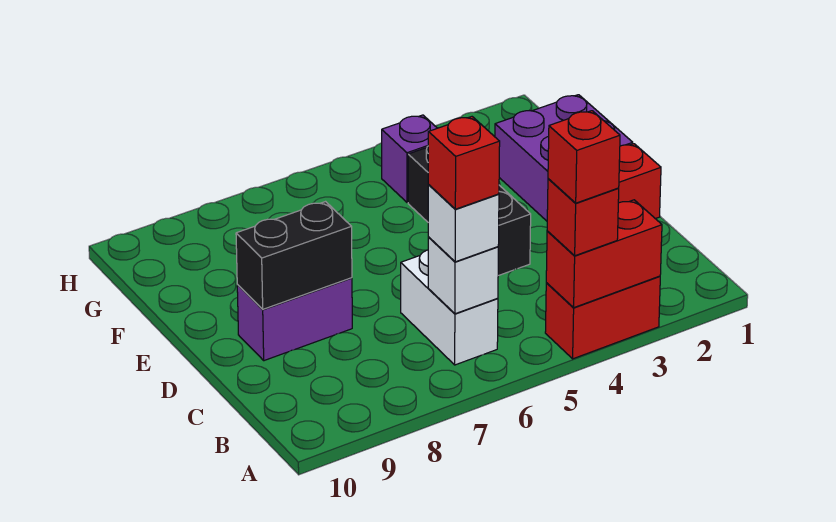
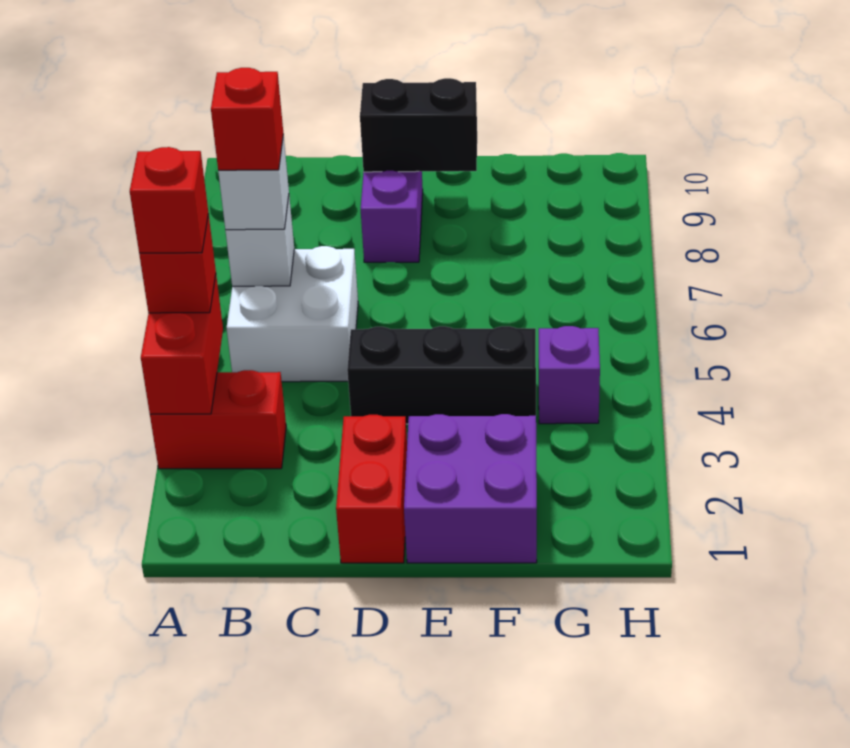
red brick A3:A4 level 1 -> red brick A3:B3 level 1
white brick B6:C6 level 1 -> white brick B5:C6 level 1
black brick D8:D9 level 2 -> black brick D9:E9 level 2

